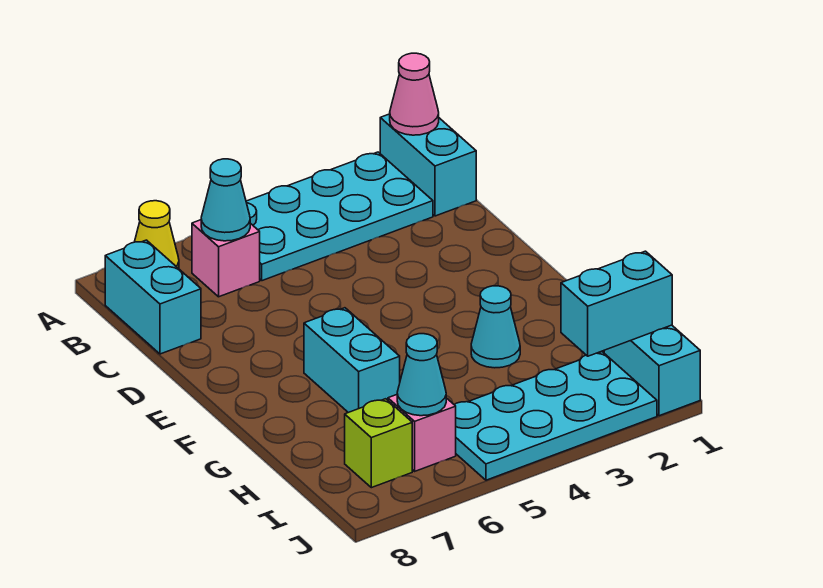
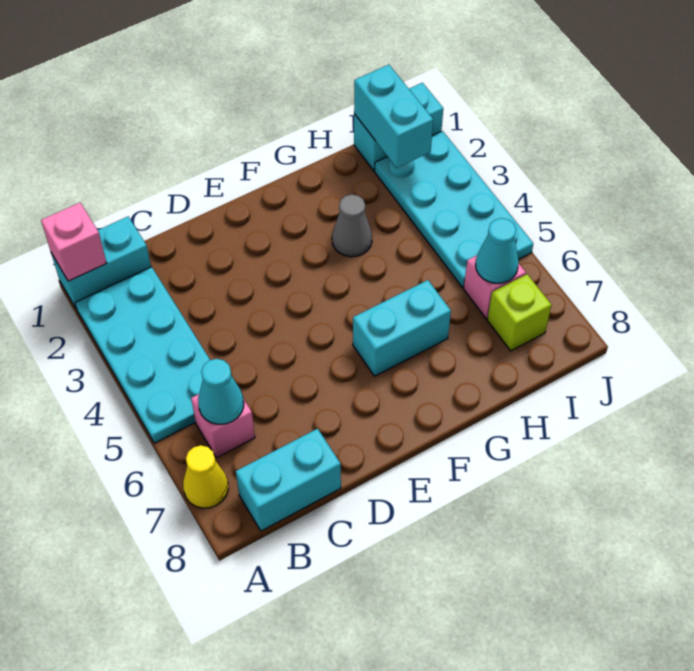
pink cone A1 level 2 -> pink brick A1 level 2
cyan cone G3 level 1 -> grey cone G3 level 1

